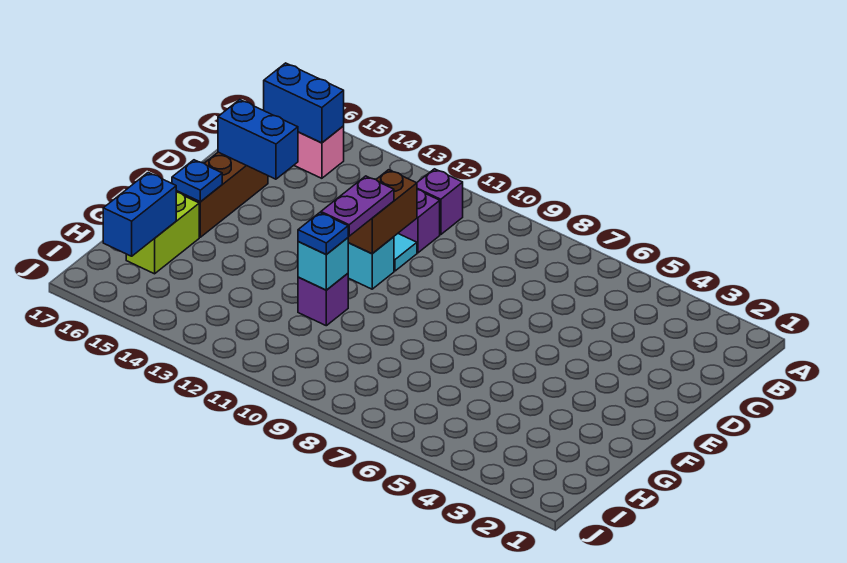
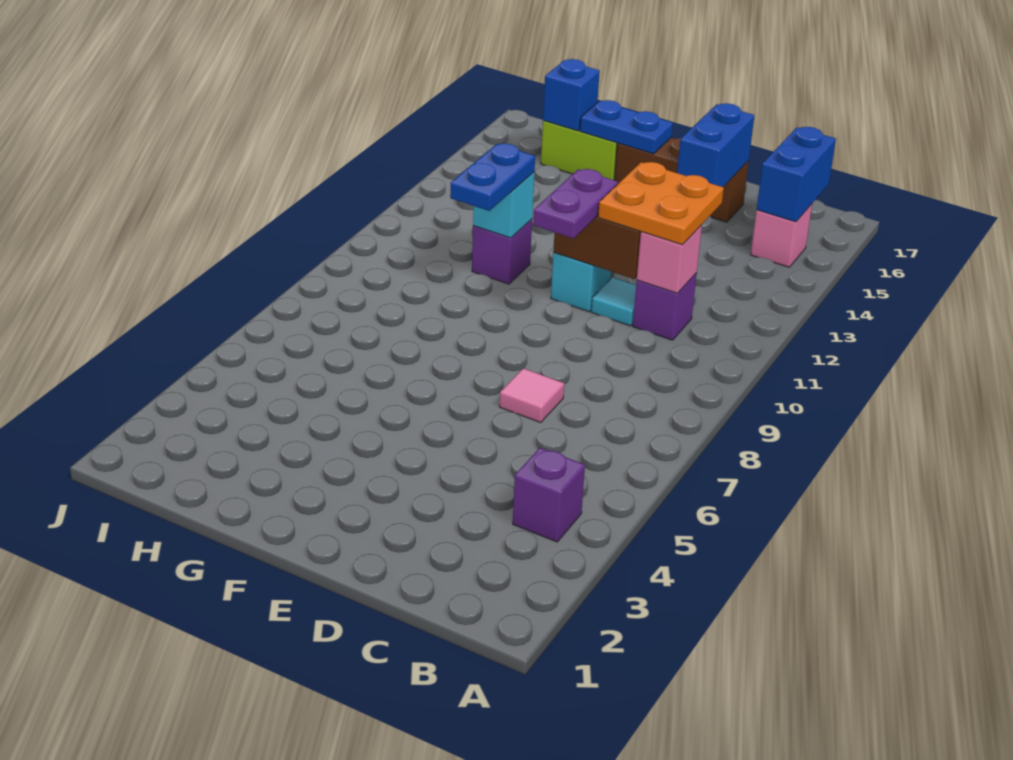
purple brick B11 level 1 -> purple brick B4 level 1
none -> pink brick C11 level 2
none -> orange plate C11:D12 level 3
none -> pink tile D7 level 1
purple plate E11:F11 level 3 -> purple plate E10:E11 level 3
blue plate F16 level 2 -> blue plate F16:G16 level 2
blue plate G11 level 3 -> blue plate G10:G11 level 3
blue brick H16:I16 level 2 -> blue brick H16 level 2

